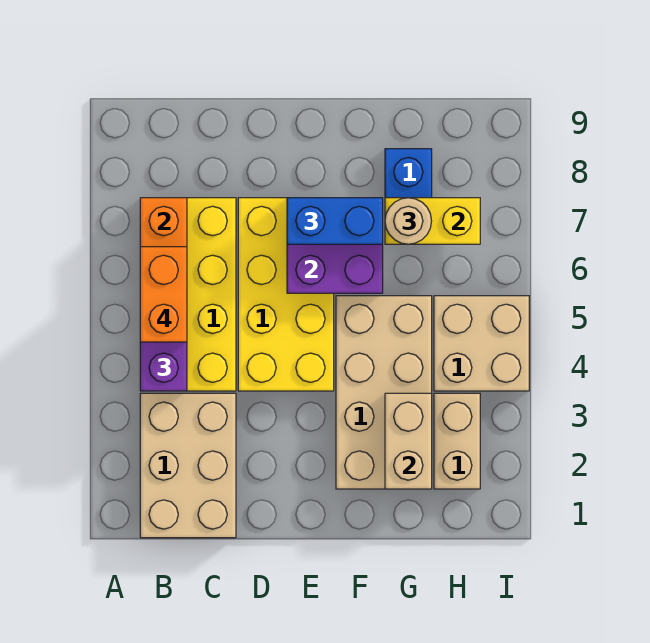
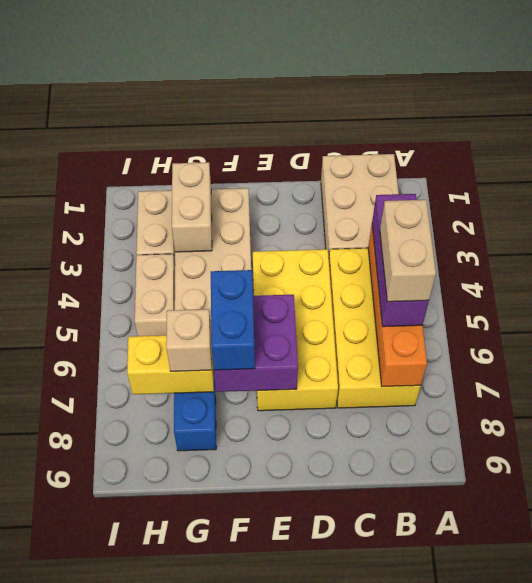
orange brick B5:B6 level 4 -> tan brick B5:B6 level 4
blue brick E7:F7 level 3 -> blue brick F6:F7 level 3
tan round brick G7 level 3 -> tan brick G7 level 3
tan brick H4:I5 level 1 -> tan brick H4:H5 level 1

